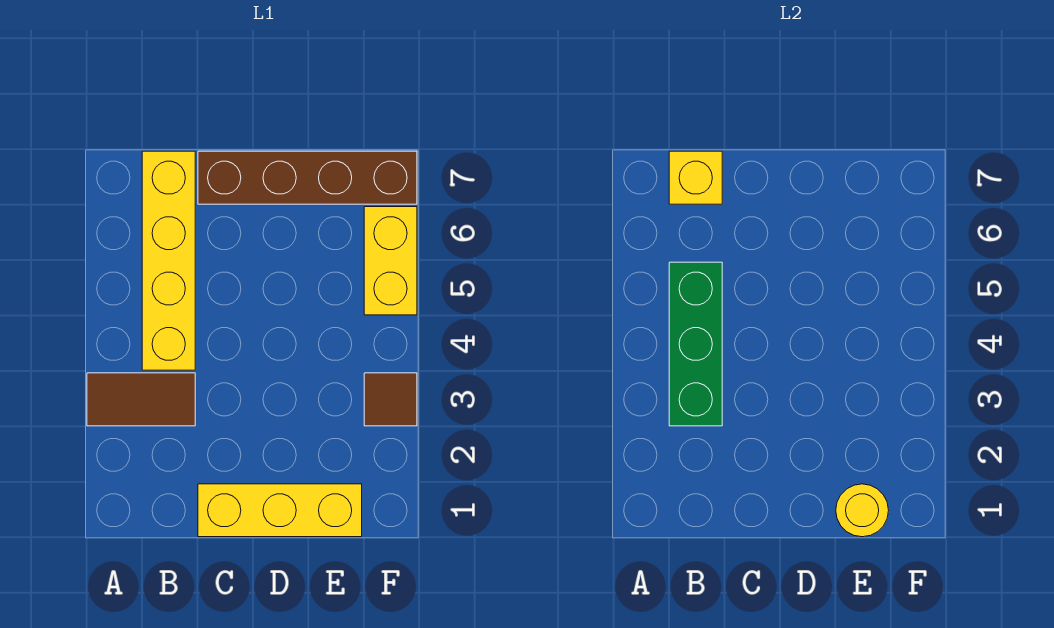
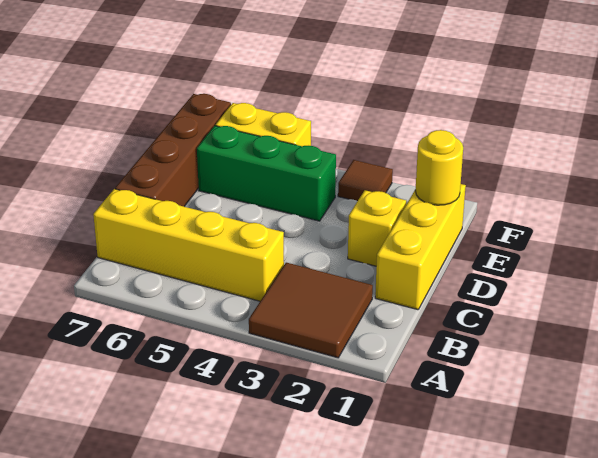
brown tile A3:B3 level 1 -> brown tile A2:B3 level 1
green brick B3:B5 level 2 -> green brick E4:E6 level 1
yellow brick B7 level 2 -> yellow brick D2 level 1

